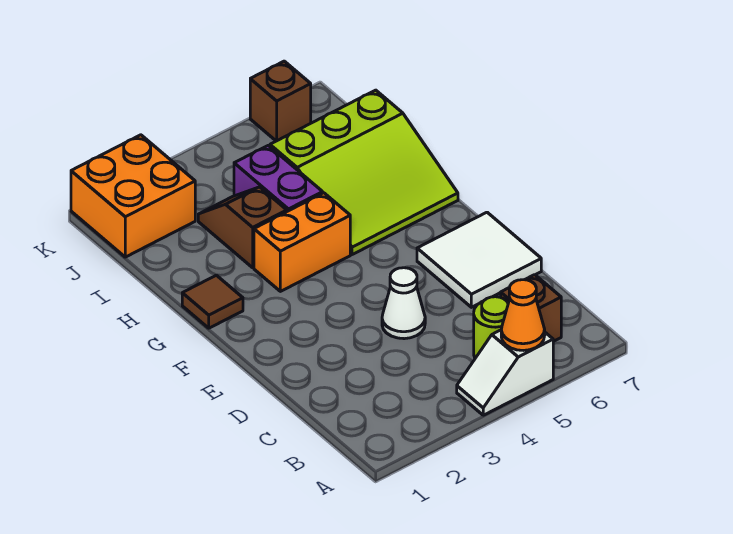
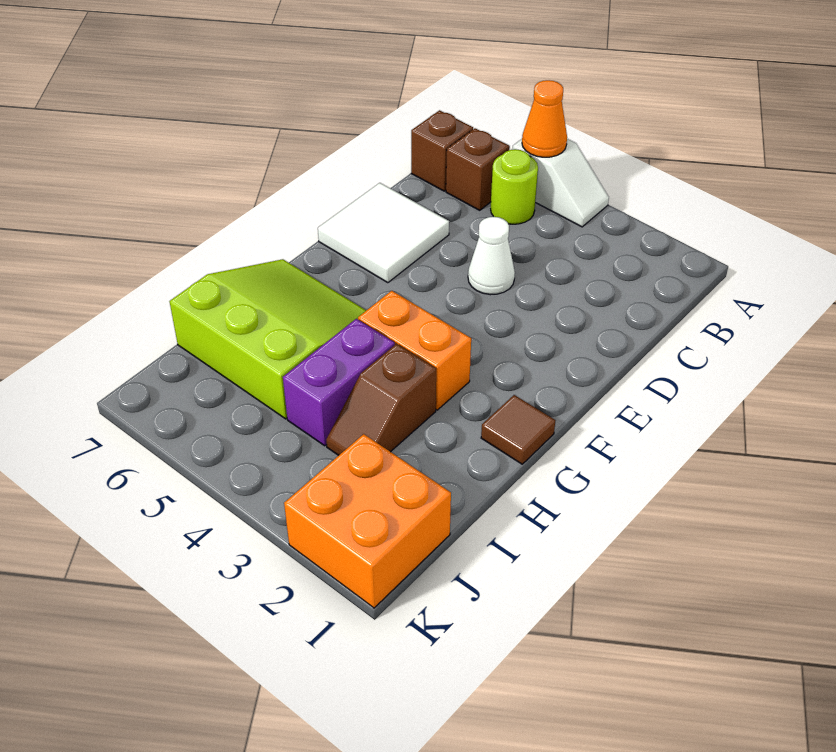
brown brick K6 level 1 -> brown brick B7 level 1

